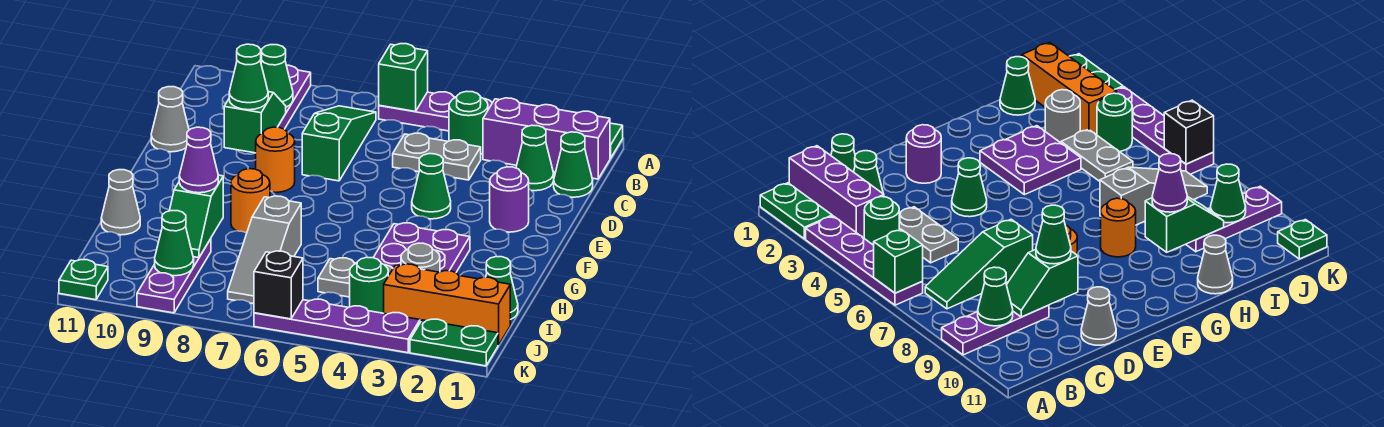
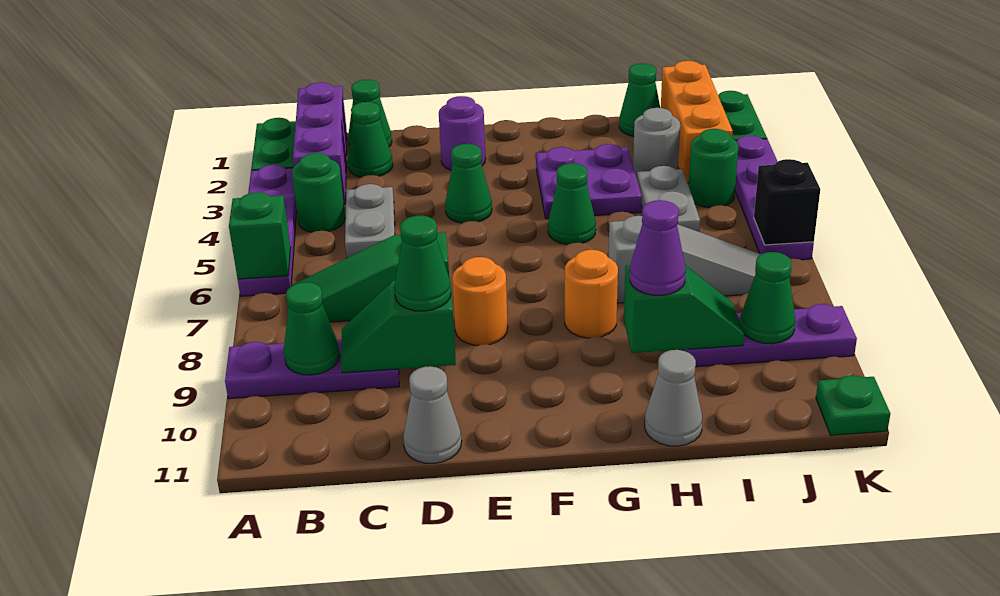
none -> green cone G5 level 1

